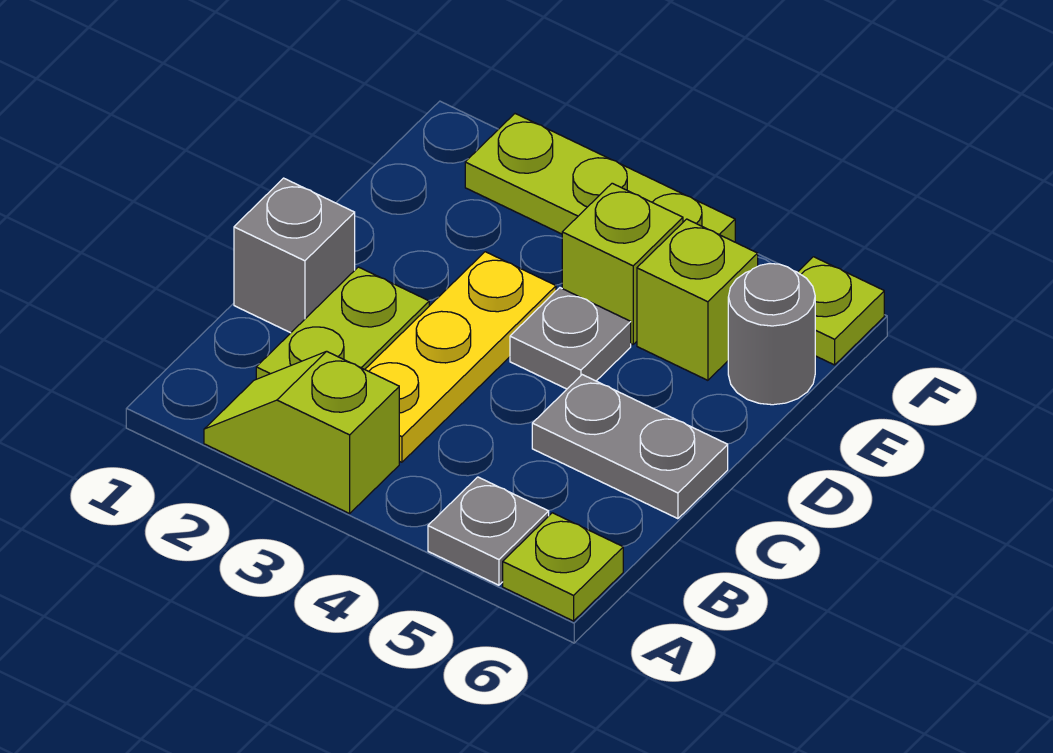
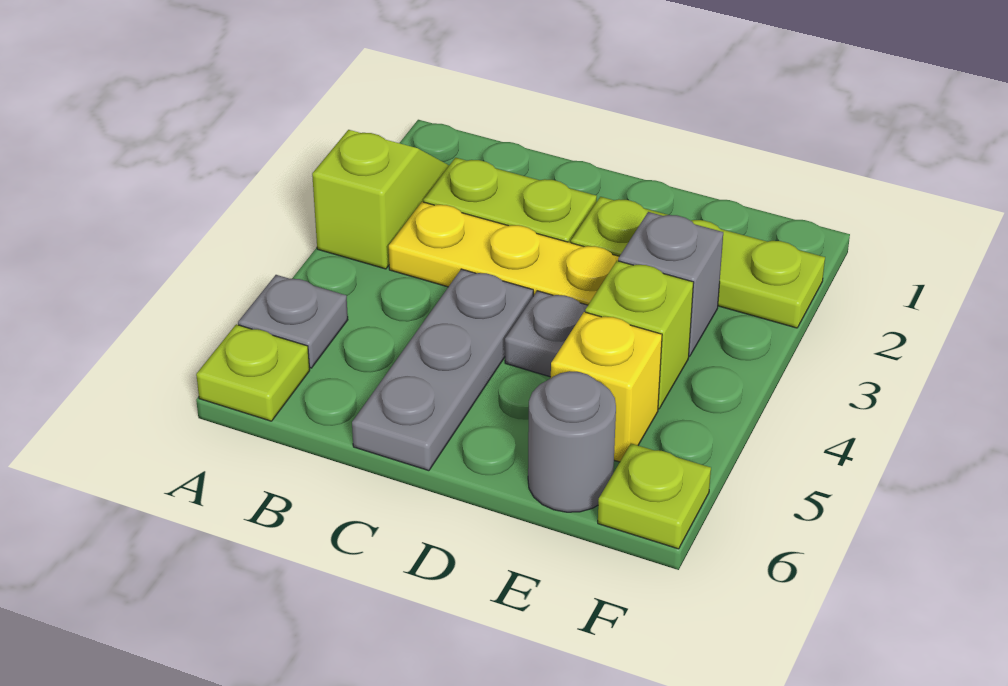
grey brick C1 level 1 -> grey brick E3 level 1
grey plate C5:C6 level 1 -> grey plate C4:C6 level 1
lime brick E5 level 1 -> yellow brick E5 level 1
lime plate F2:F4 level 1 -> lime plate D2:F2 level 1

